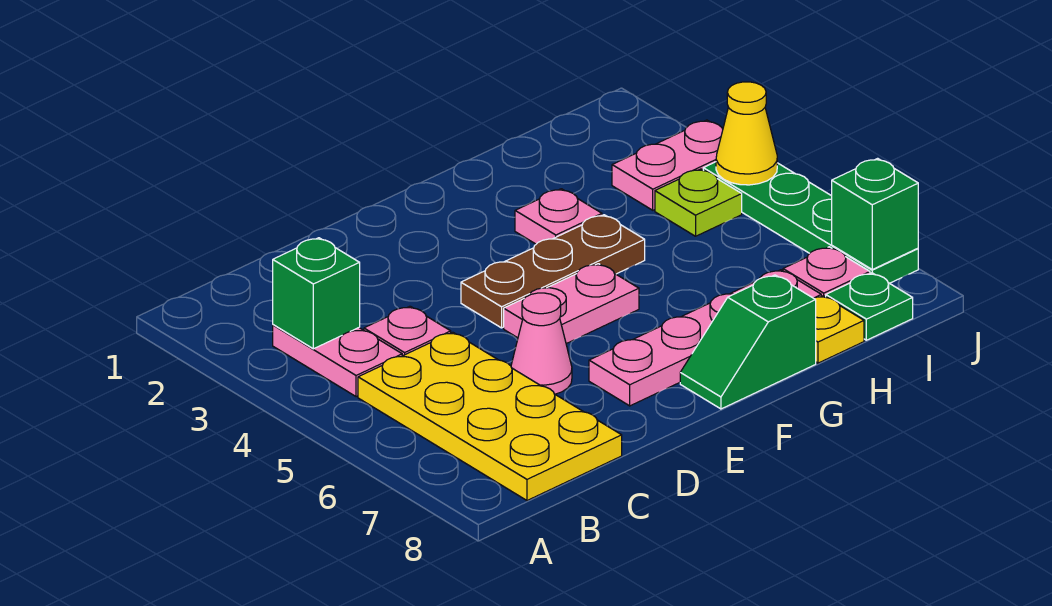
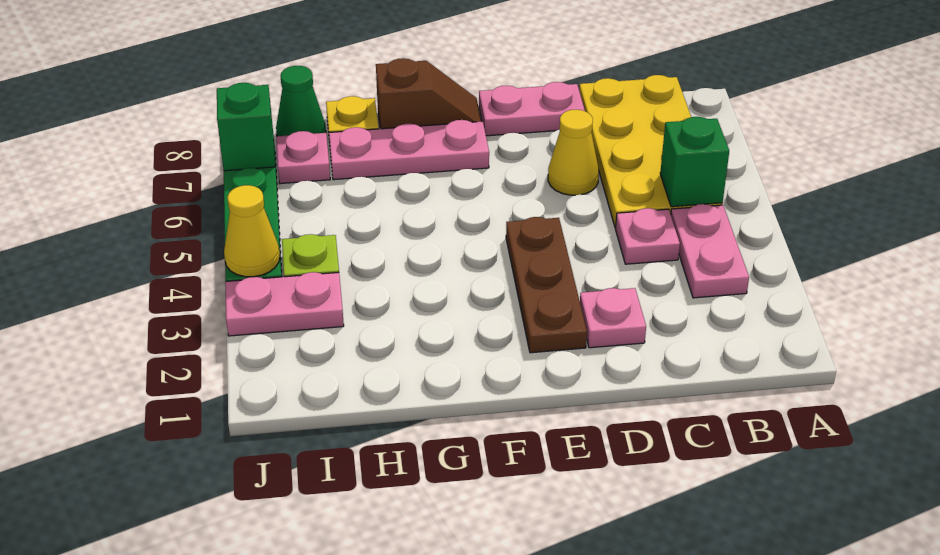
green brick B3 level 2 -> green brick B5 level 2
pink cone D6 level 1 -> yellow cone D6 level 1
brown plate E4:G4 level 1 -> brown plate E2:E4 level 1
pink plate E5:F5 level 1 -> pink plate D8:E8 level 1
pink plate E7:H7 level 1 -> pink plate F7:H7 level 1
green slope F8:G8 level 1 top G -> brown slope F8:G8 level 1 top G
pink plate G3 level 1 -> pink plate D2 level 1
green plate I8 level 1 -> green cone I8 level 1

